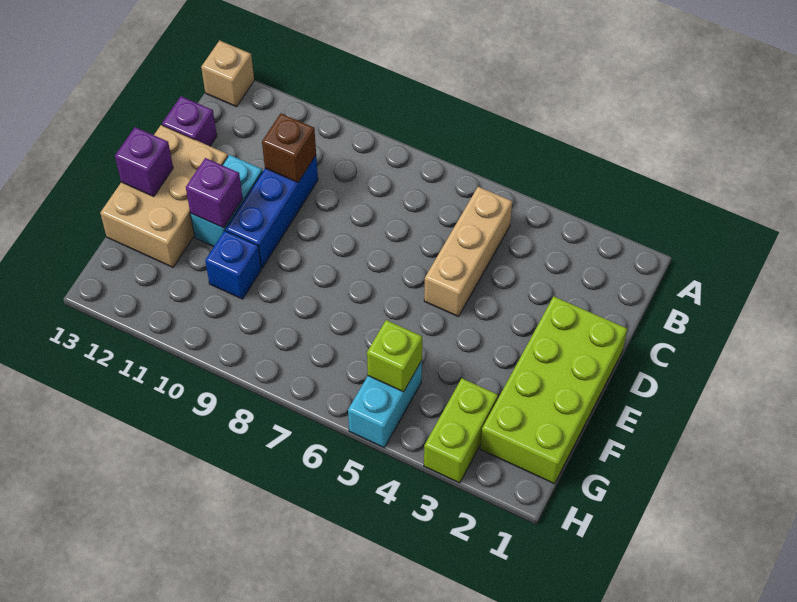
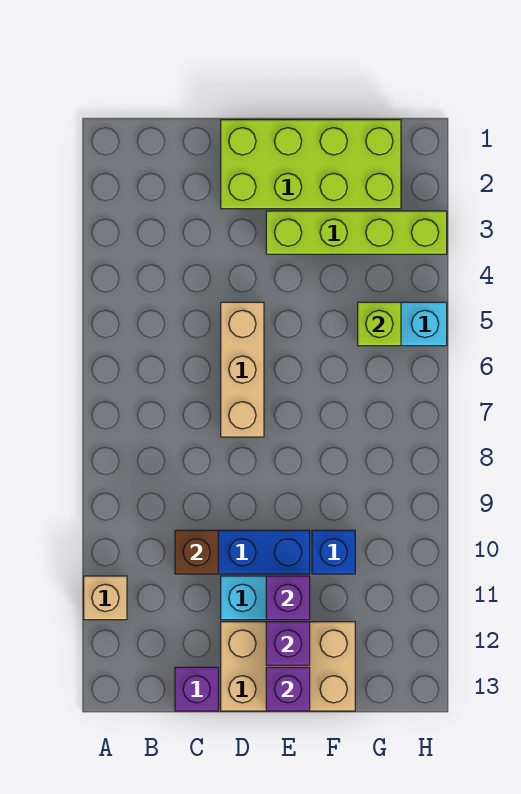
tan brick A13 level 1 -> tan brick A11 level 1
tan brick B5:D5 level 1 -> tan brick D5:D7 level 1
none -> purple brick E12 level 2
lime brick G3:H3 level 1 -> lime brick E3:H3 level 1

